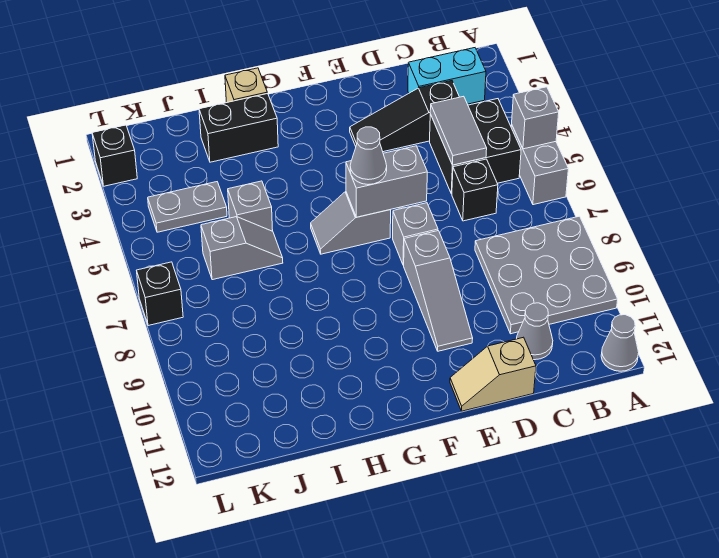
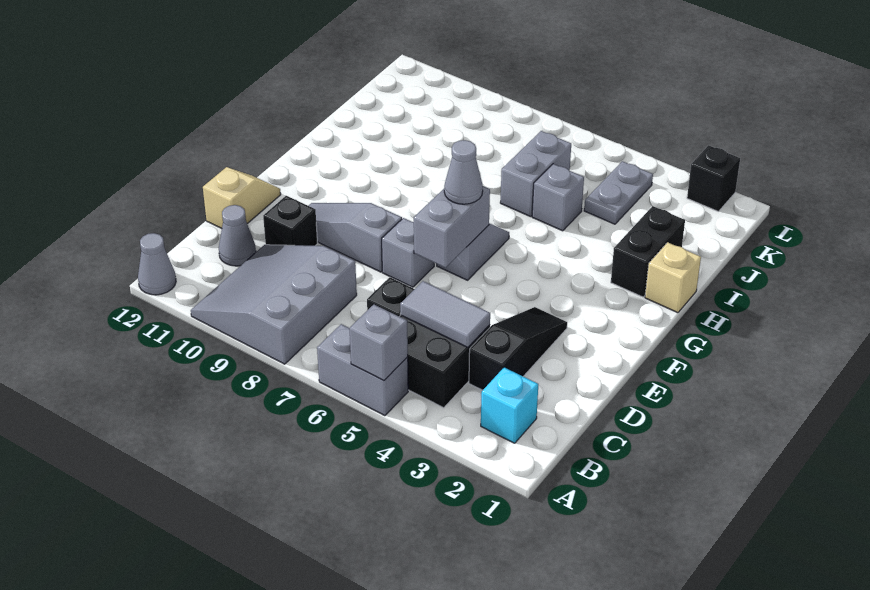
grey plate A8:C10 level 1 -> grey slope A8:C10 level 1 top 8
cyan brick B2:C2 level 1 -> cyan brick B2 level 1
grey slope I6:J6 level 1 top J -> grey brick I6:J6 level 1
black brick L7 level 1 -> black brick D10 level 1

